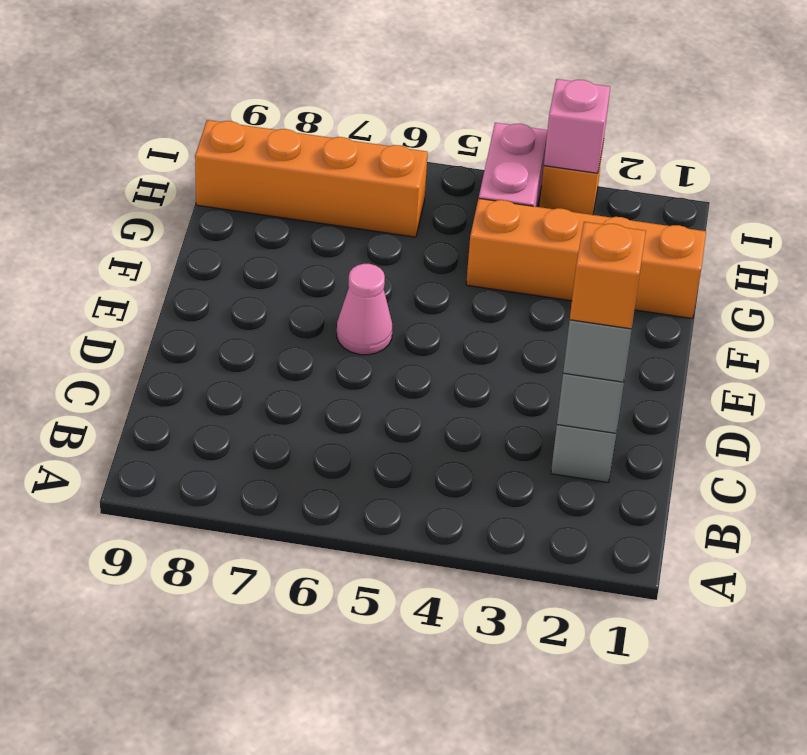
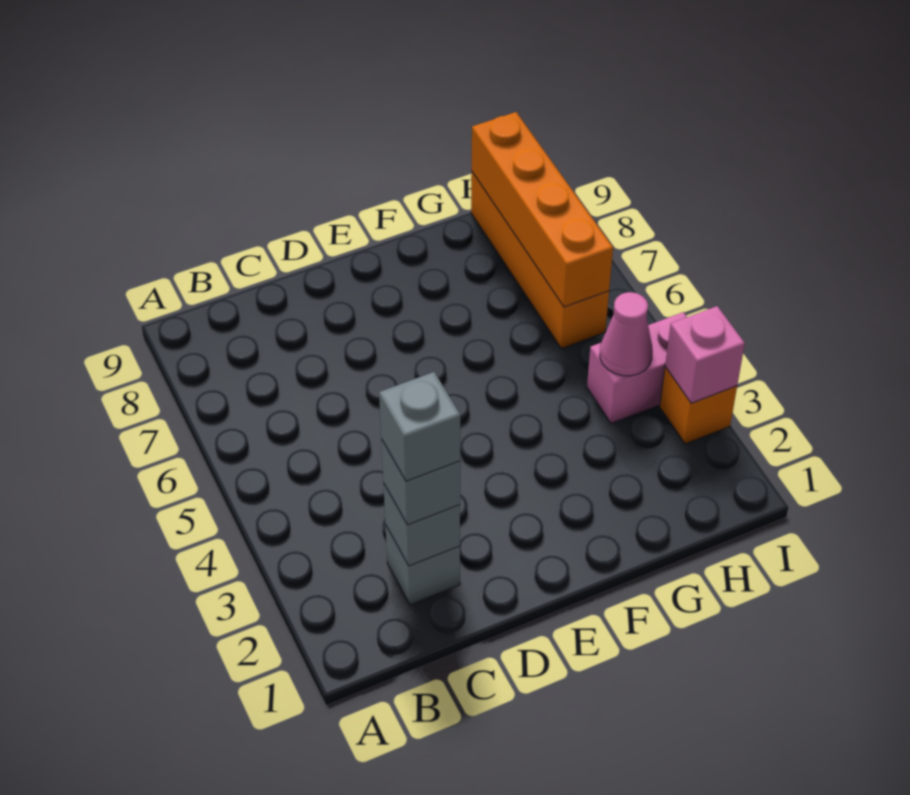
orange brick C2 level 4 -> grey brick C2 level 4
pink cone E6 level 1 -> pink cone H4 level 2
orange brick G1:G4 level 1 -> orange brick H6:H9 level 2

